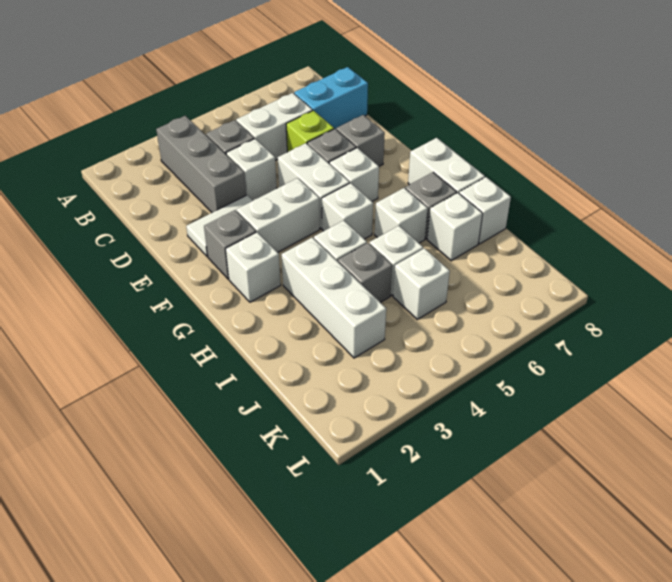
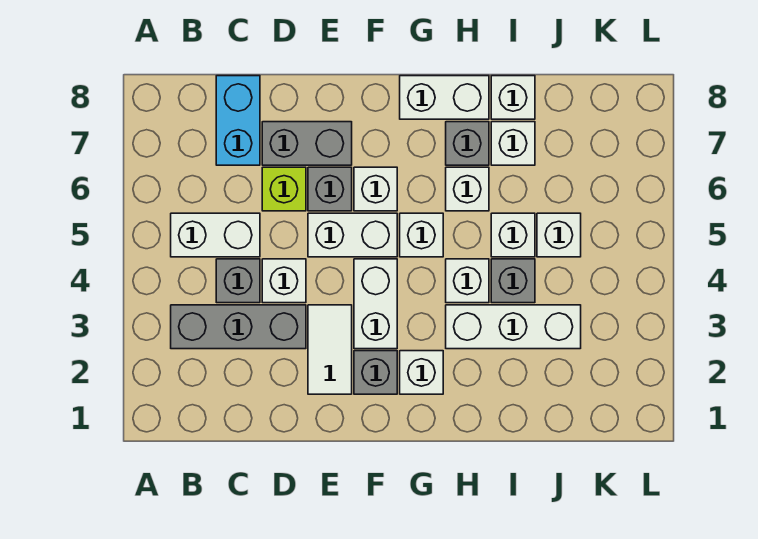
white brick C5:C6 level 1 -> white brick B5:C5 level 1
grey brick E7 level 1 -> grey brick D7:E7 level 1

